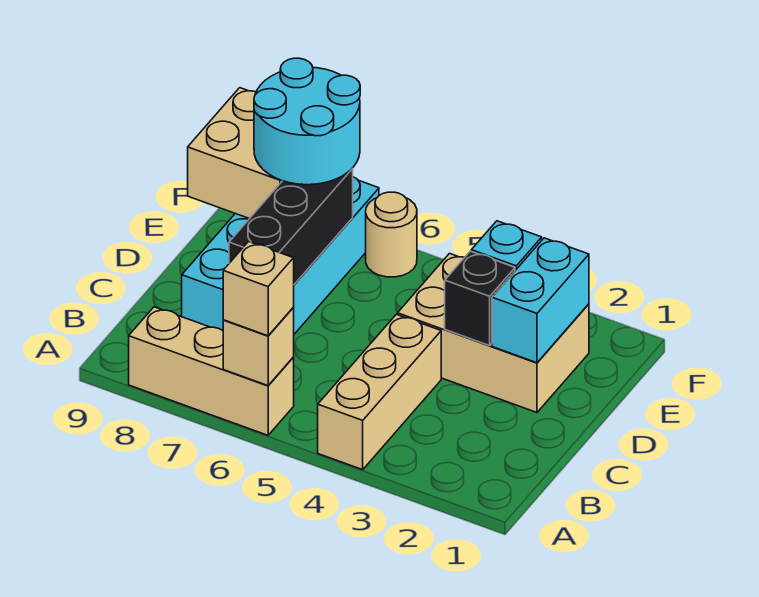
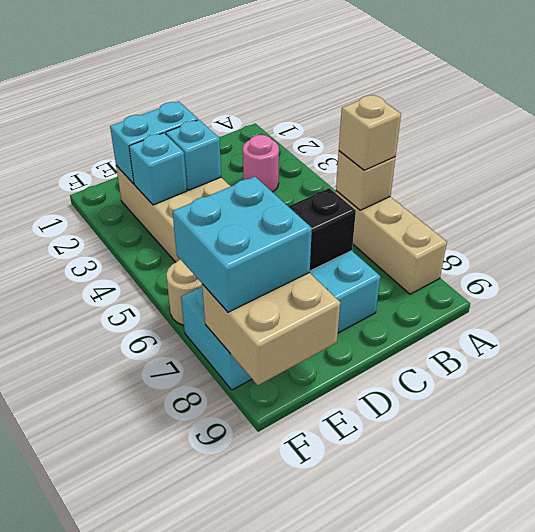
tan brick A4:C4 level 1 -> none
none -> pink round brick B3 level 1
black brick D3 level 2 -> cyan brick D3 level 2
cyan round brick E7:F8 level 3 -> cyan brick E7:F8 level 3

